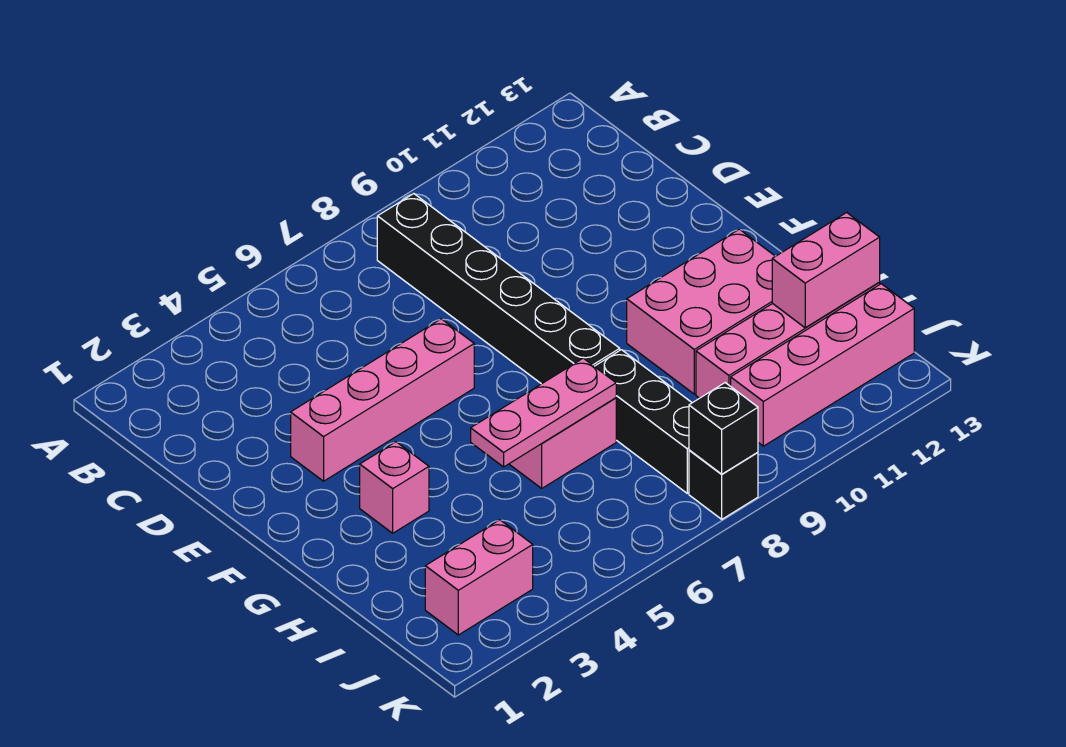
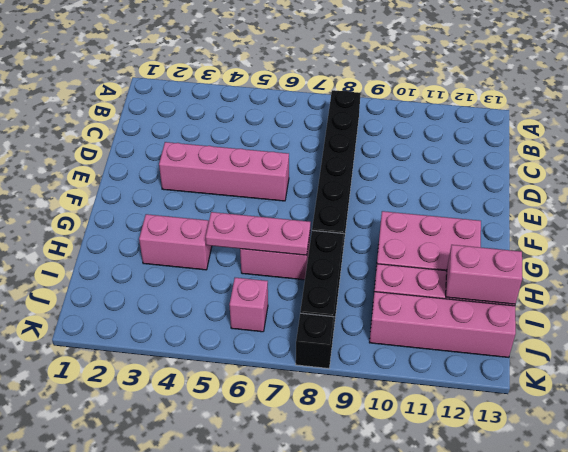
pink brick G3 level 1 -> pink brick J6 level 1
pink brick J2:J3 level 1 -> pink brick H3:H4 level 1
black brick K8 level 2 -> none

